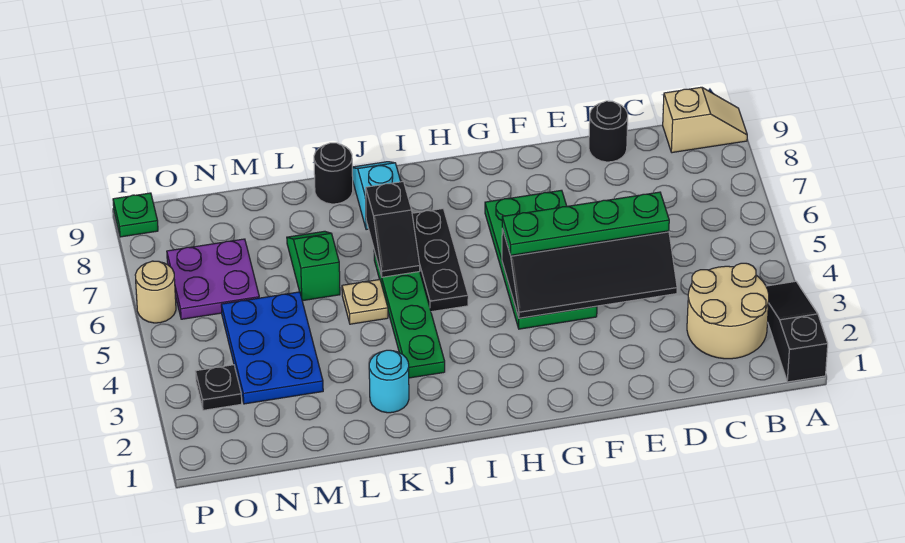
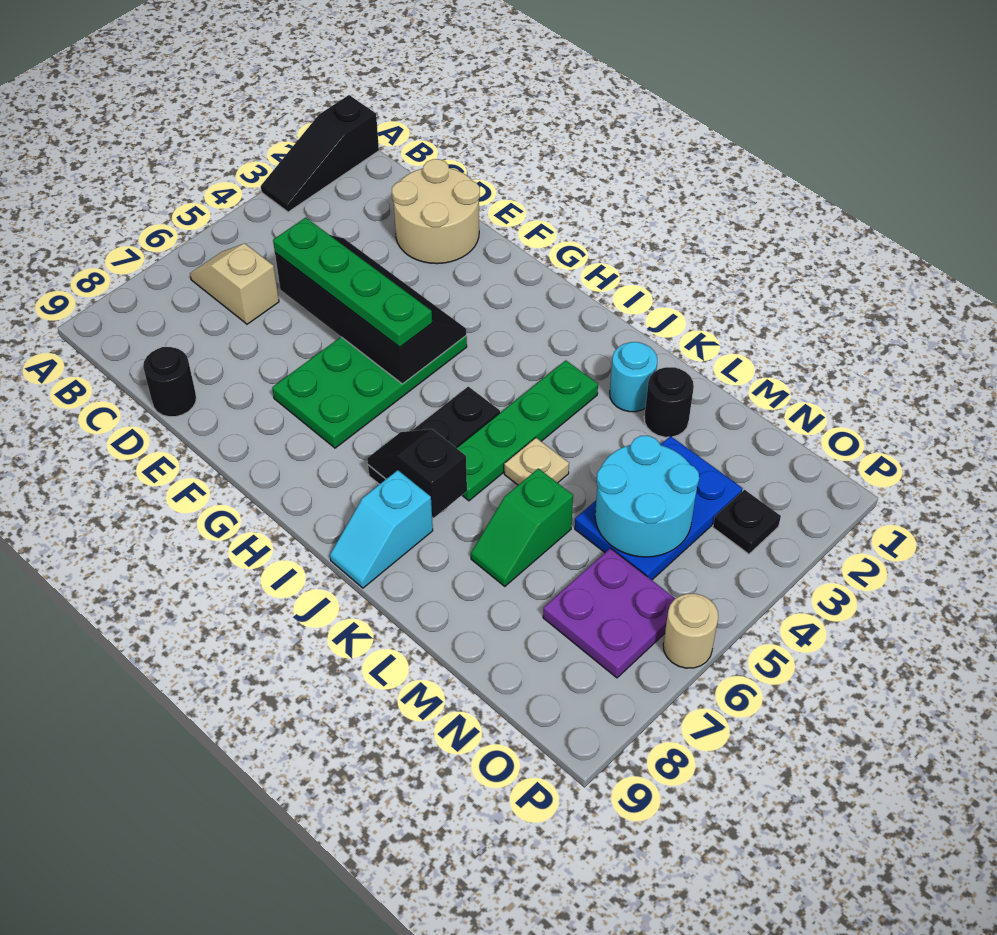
tan slope A9:B9 level 1 top B -> tan slope B6:C6 level 1 top C
tan round brick B2:C3 level 1 -> tan round brick D1:E2 level 1
black slope J6:J7 level 2 top 7 -> black slope I7:J7 level 2 top J
black round brick K9 level 1 -> black round brick L2 level 1
none -> cyan round brick M4:N5 level 2
green plate P9 level 1 -> none

